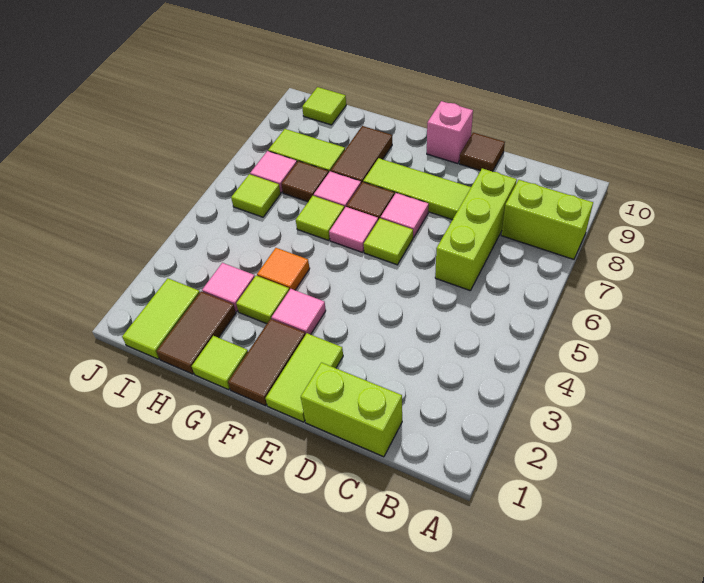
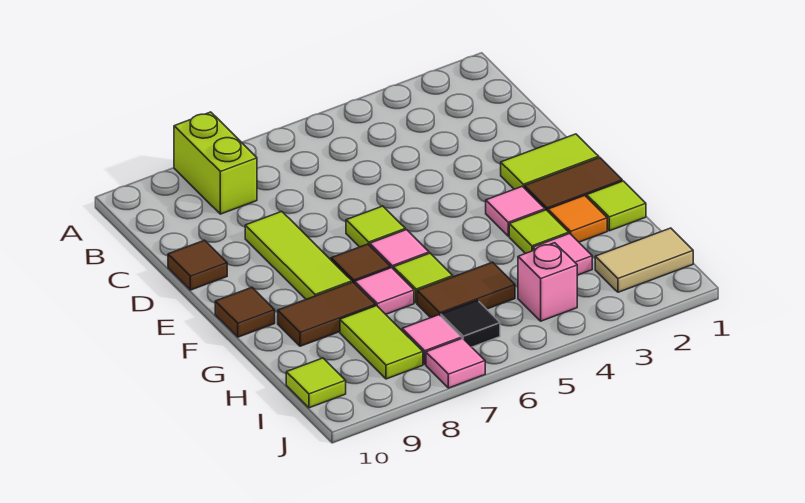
lime brick C1:D1 level 1 -> none
lime brick C6:C8 level 1 -> none
pink tile E7 level 1 -> pink tile J7 level 1
pink brick E10 level 1 -> pink brick I4 level 1
orange tile G4 level 1 -> orange tile G2 level 1
brown tile H1:H2 level 1 -> brown tile H5:H6 level 1
brown tile H7 level 1 -> brown tile F10 level 1
lime tile I1:I2 level 1 -> tan tile I1:I2 level 1
lime tile I6 level 1 -> black tile I6 level 1

